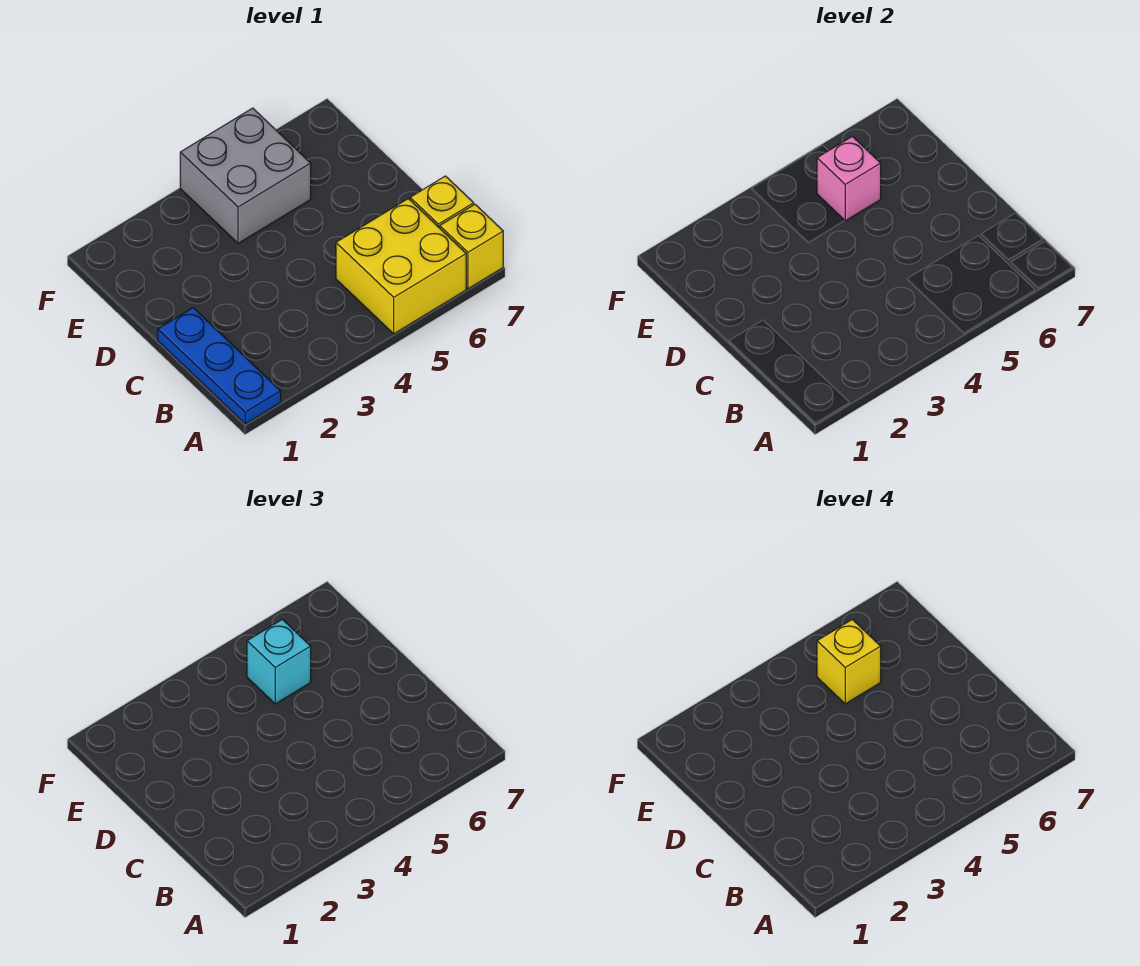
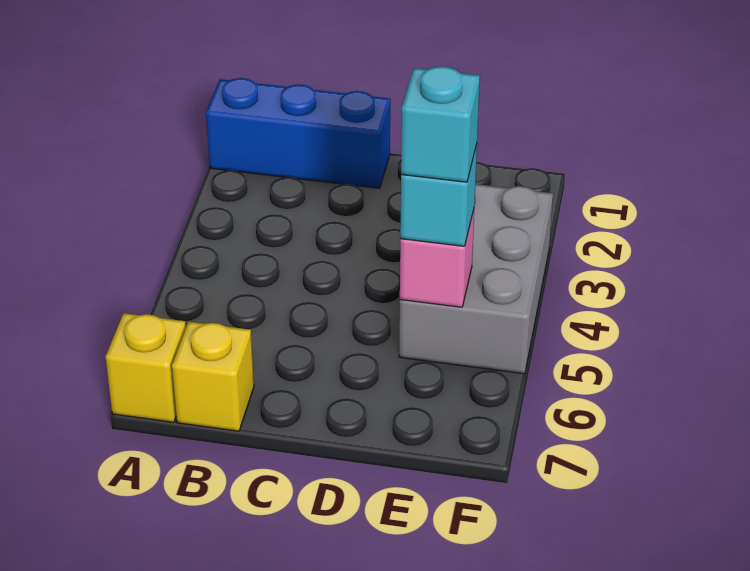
blue plate A1:C1 level 1 -> blue brick A1:C1 level 1
yellow brick A5:B6 level 1 -> none
grey brick E4:F5 level 1 -> grey brick E3:F5 level 1
yellow brick E5 level 4 -> cyan brick E5 level 4

